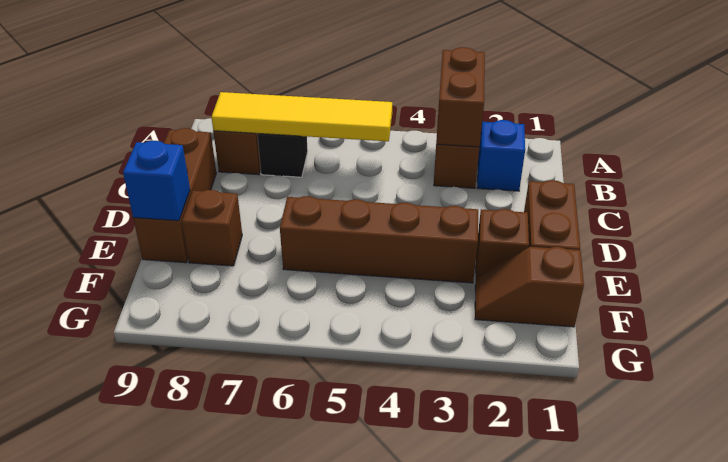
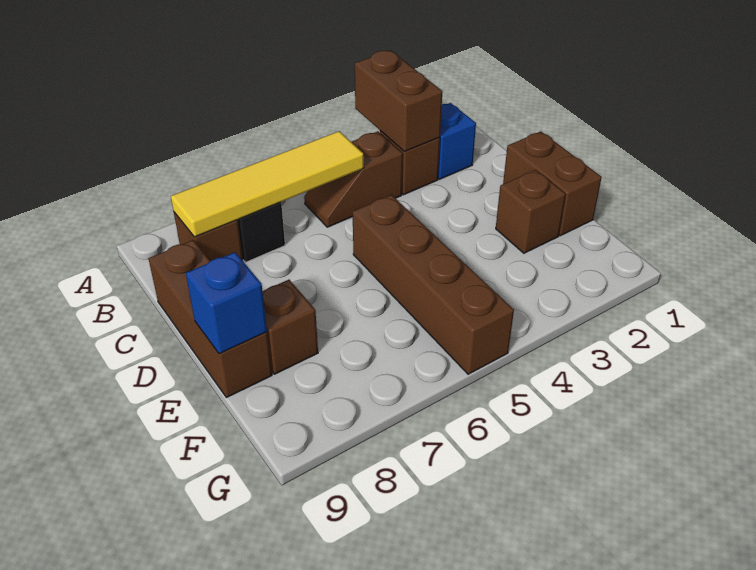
brown brick E3:E6 level 1 -> brown brick D5:G5 level 1
brown slope F1:F2 level 1 top 1 -> brown slope B4:B5 level 1 top 4

